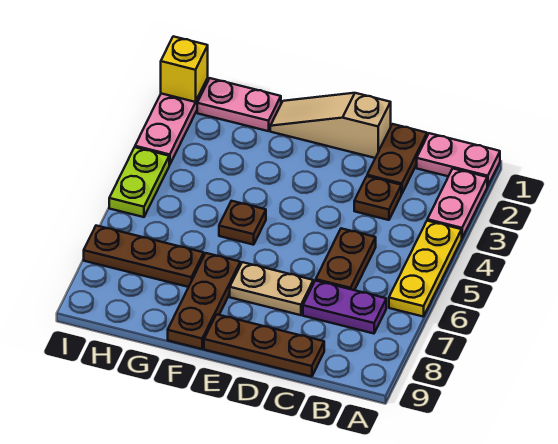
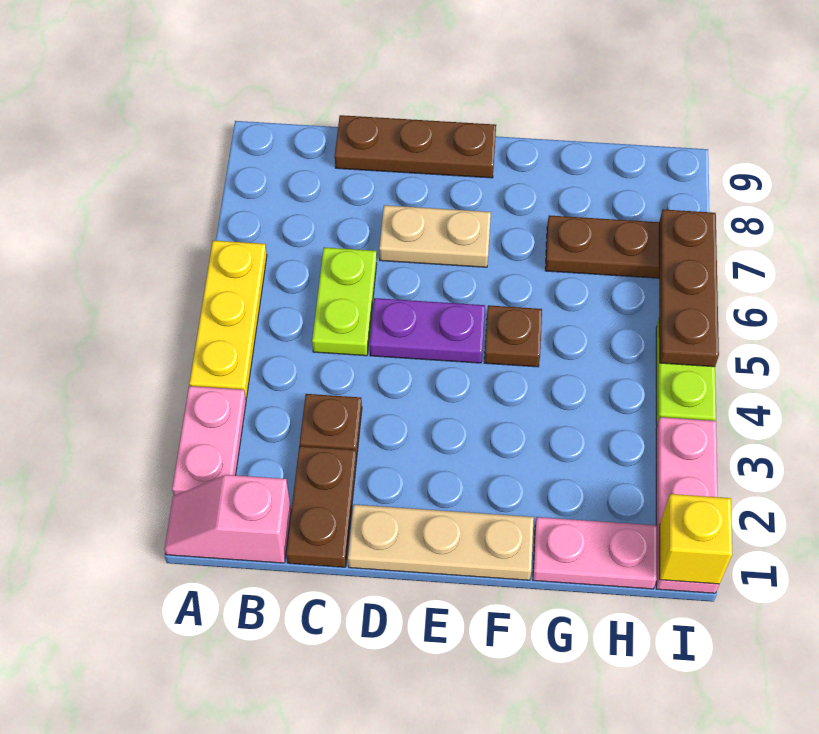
pink plate A1:B1 level 1 -> pink slope A1:B1 level 1 top B
purple plate B7:C7 level 1 -> purple plate D5:E5 level 1
brown plate C5:C6 level 1 -> lime plate C5:C6 level 1
tan slope D1:F1 level 1 top D -> tan plate D1:F1 level 1
brown plate F7:F9 level 1 -> brown plate I5:I7 level 2

